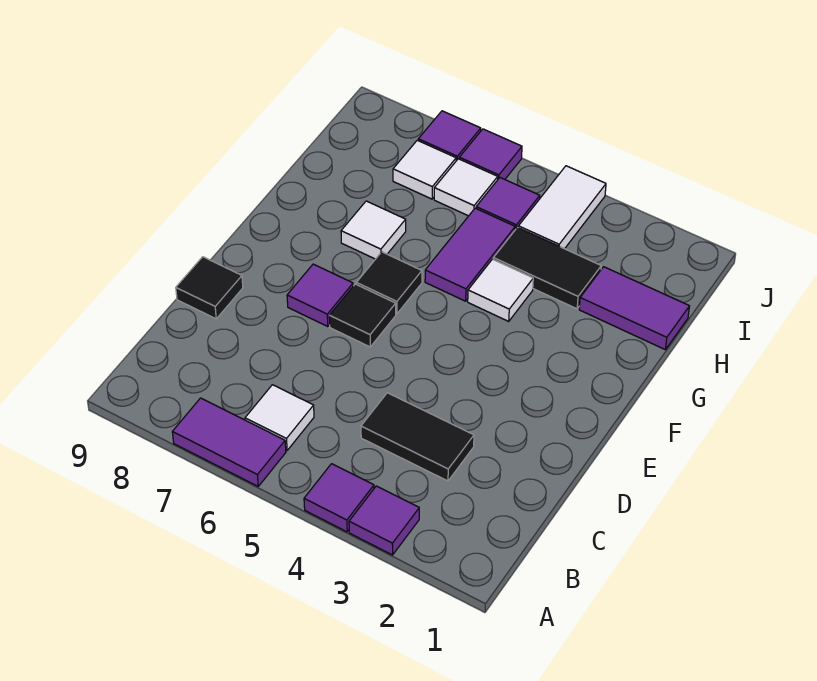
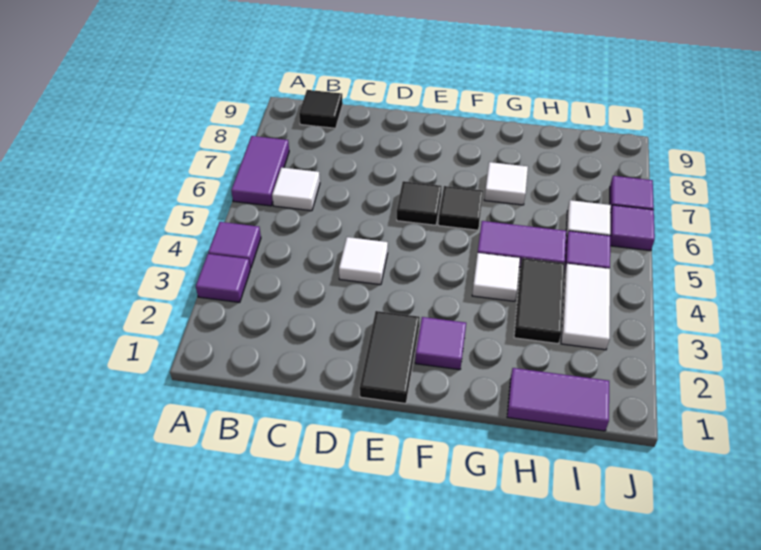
black tile C3:C4 level 1 -> black tile E1:E2 level 1
black tile D9 level 1 -> black tile B9 level 1
purple tile E7 level 1 -> purple tile F2 level 1
purple tile H1:H2 level 1 -> purple tile H1:I1 level 1
white tile I4:J4 level 1 -> white tile I3:I4 level 1
white tile I7 level 1 -> white tile D4 level 1

